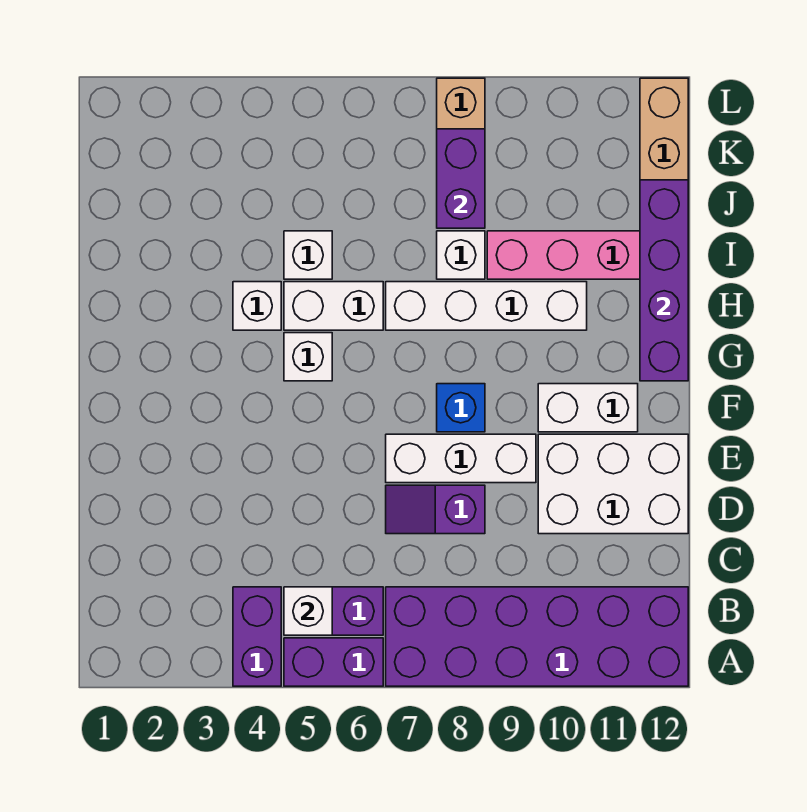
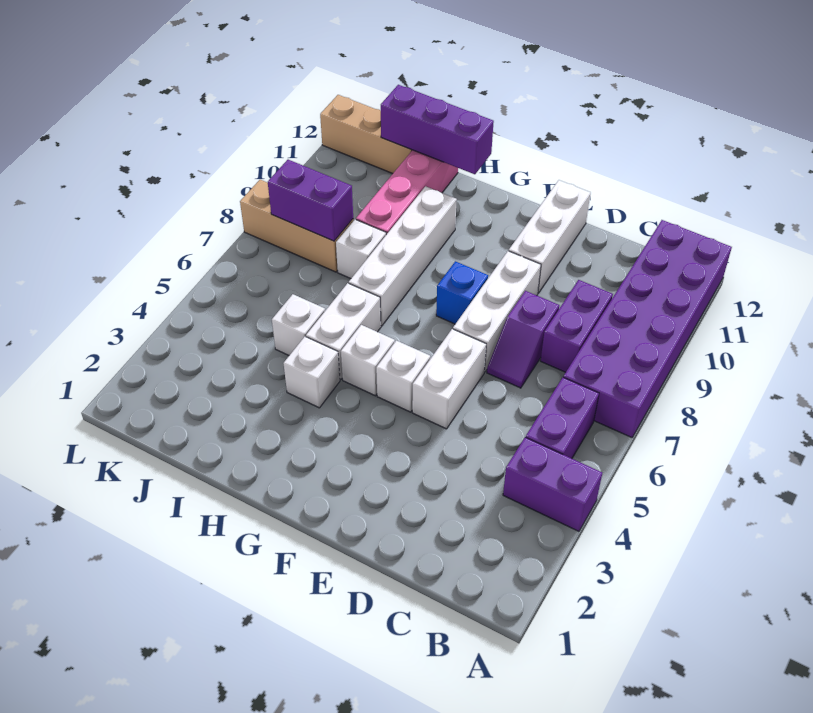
purple brick A5:A6 level 1 -> purple brick C8:C9 level 1
white brick B5 level 2 -> white brick F5 level 1
white brick D10:E12 level 1 -> white brick E10:E12 level 1
white brick F10:F11 level 1 -> white brick E5:E6 level 1
purple brick G12:J12 level 2 -> purple brick H12:J12 level 2

